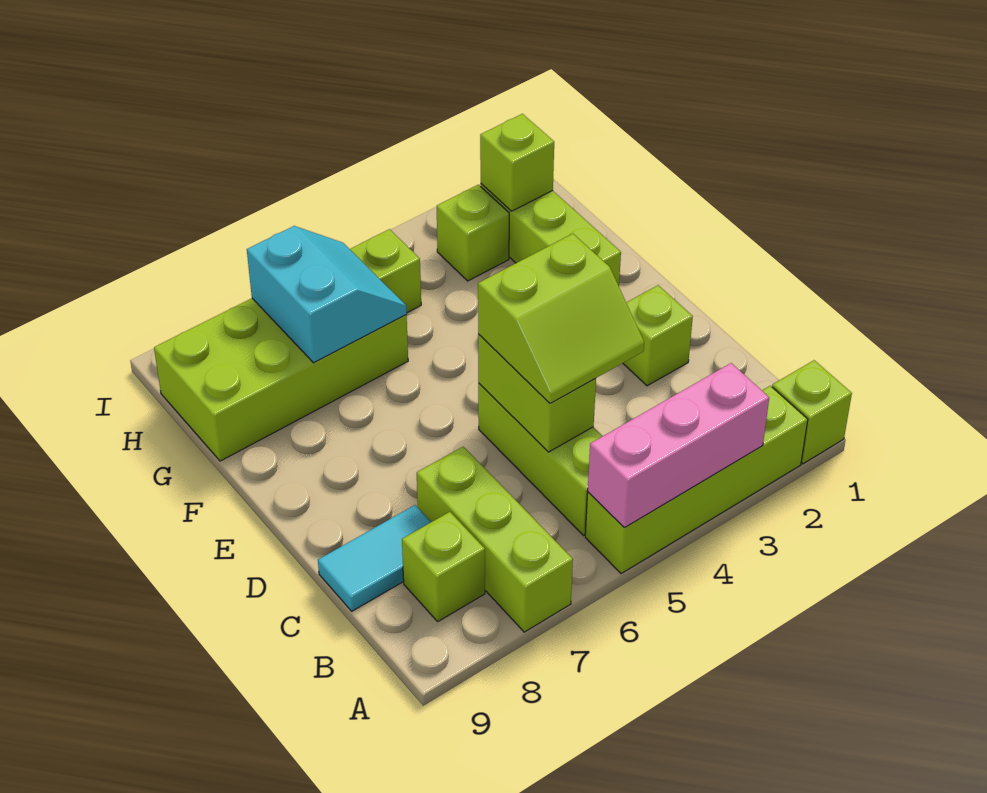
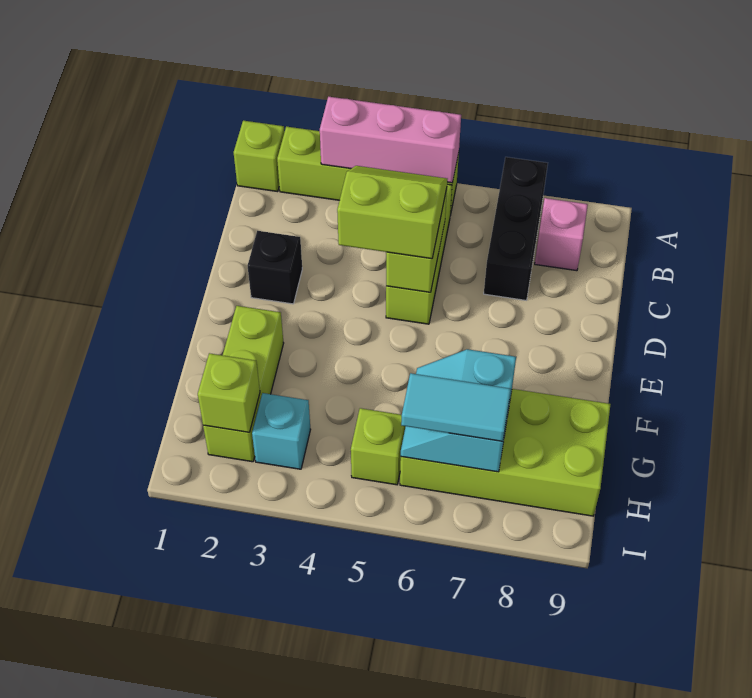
lime brick A7:C7 level 1 -> black brick A7:C7 level 1
lime brick B8 level 1 -> pink brick B8 level 1
cyan tile C8:C9 level 1 -> cyan tile H6:H7 level 3
lime brick D2 level 1 -> black brick D2 level 1
lime brick H3 level 1 -> cyan brick H3 level 1

